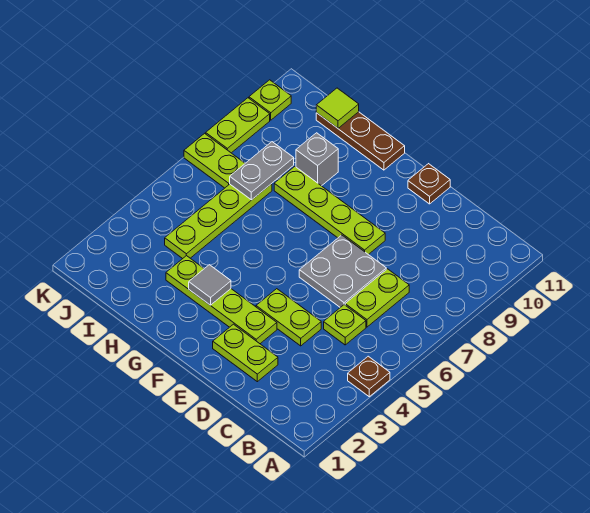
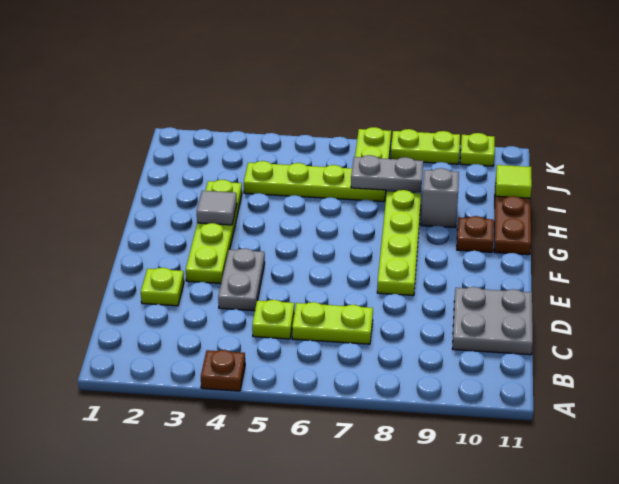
lime plate D2:E2 level 1 -> lime plate D2 level 1
lime plate D4:E4 level 1 -> grey plate D4:E4 level 1
grey plate D6:E7 level 1 -> grey plate C10:D11 level 1
brown plate E11 level 1 -> brown plate G10 level 1

